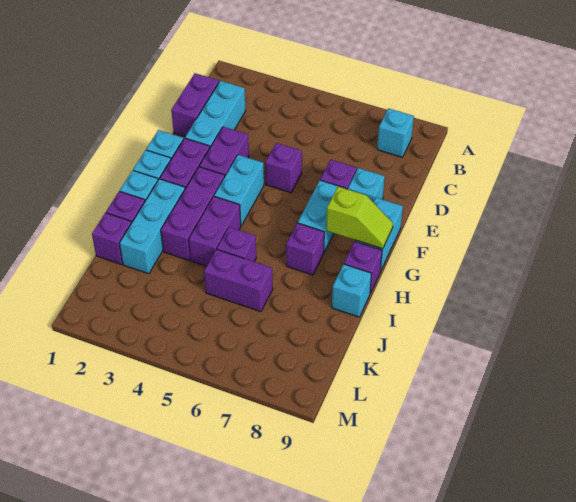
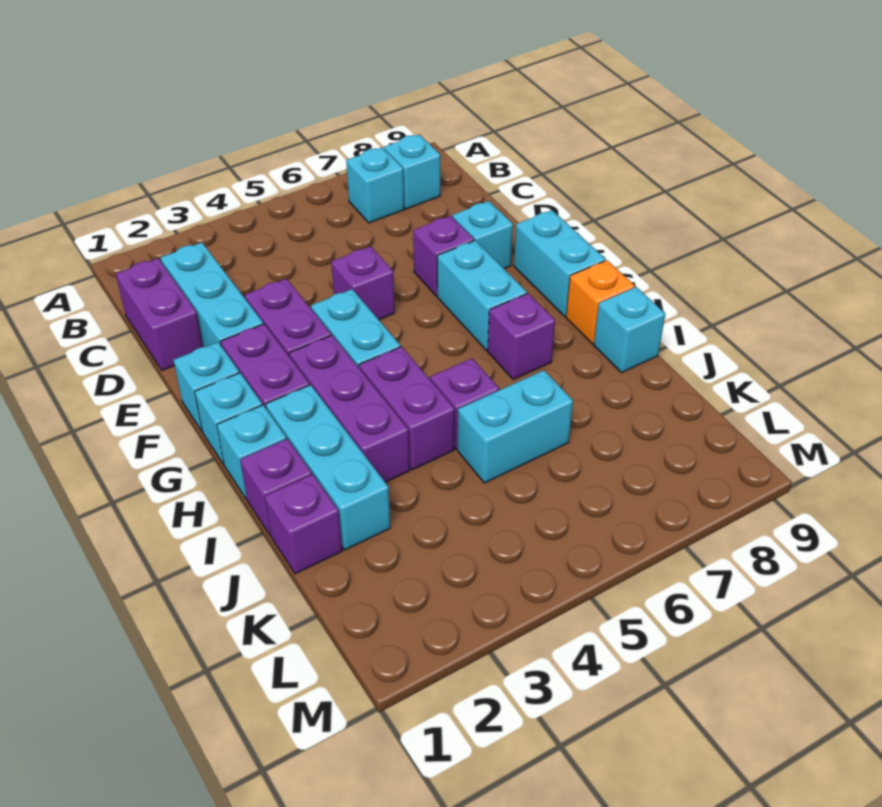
none -> cyan brick B7 level 1
lime slope G8:G9 level 2 top 8 -> none
purple brick H9 level 1 -> orange brick H9 level 1
purple brick J5:J6 level 1 -> cyan brick J5:J6 level 1

